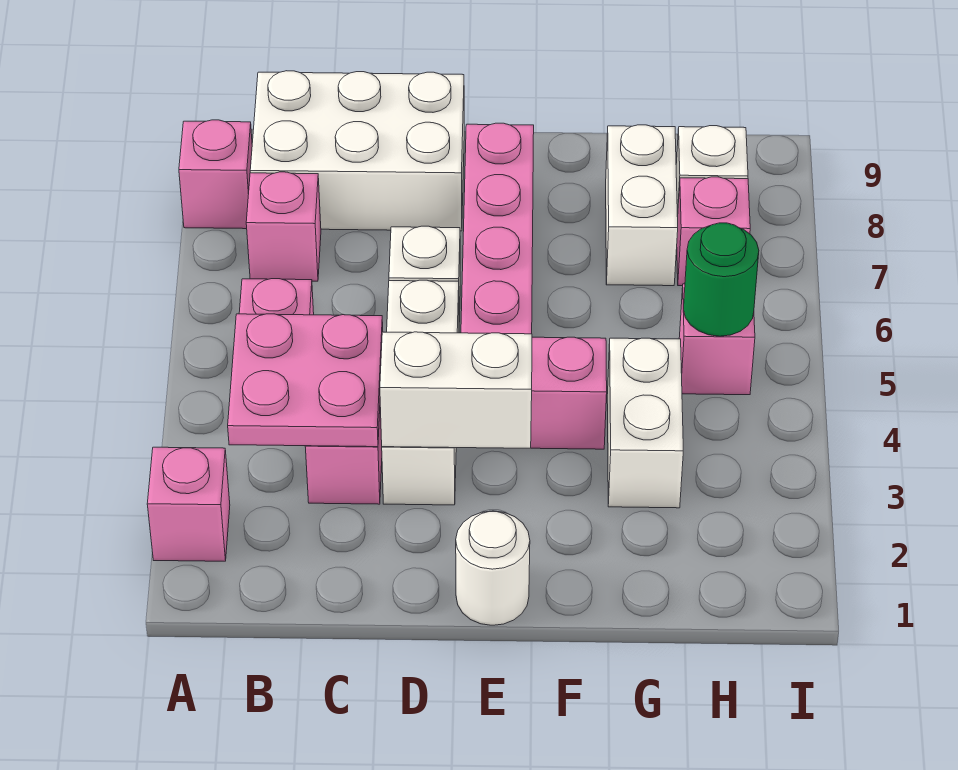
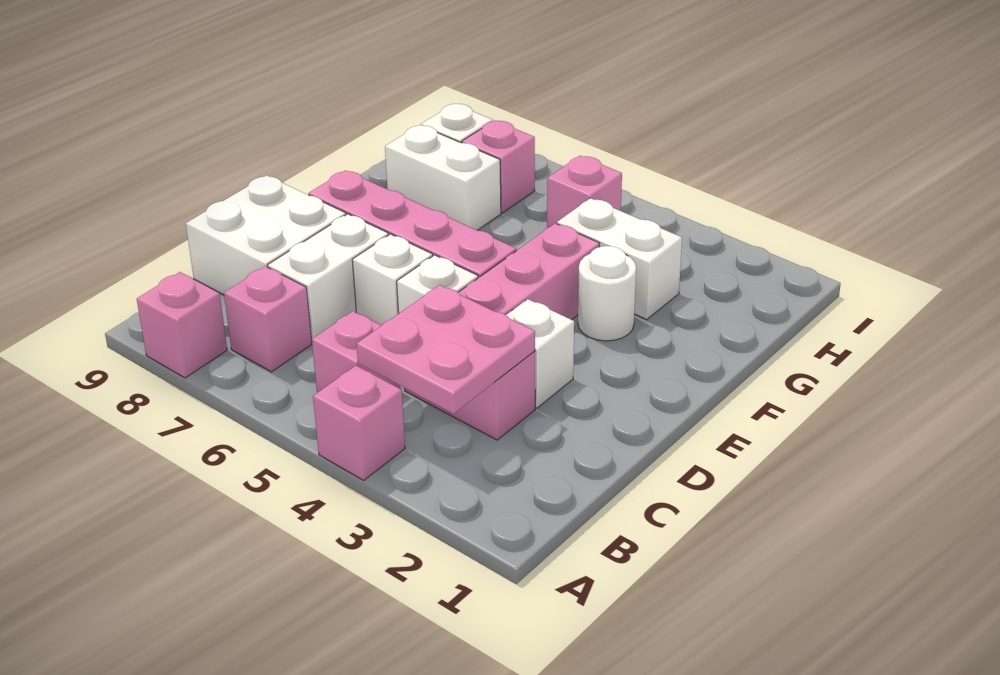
pink brick A2 level 1 -> pink brick A4 level 1
white brick B8:D9 level 1 -> white brick C8:D9 level 1
white brick D3:E3 level 2 -> white brick C7:D7 level 1
white round brick E1 level 1 -> white round brick F3 level 1
green round brick H5 level 2 -> none

